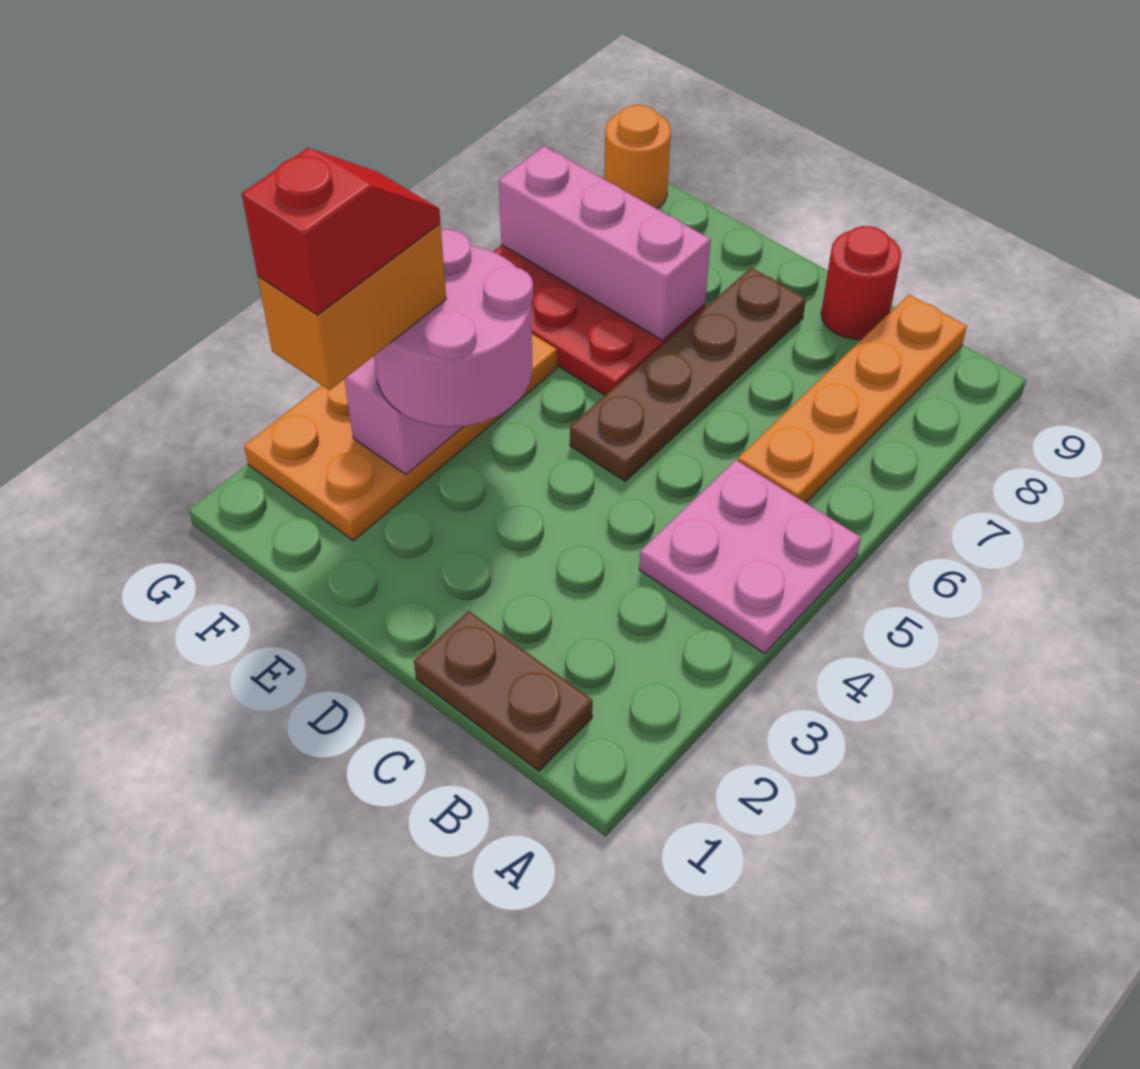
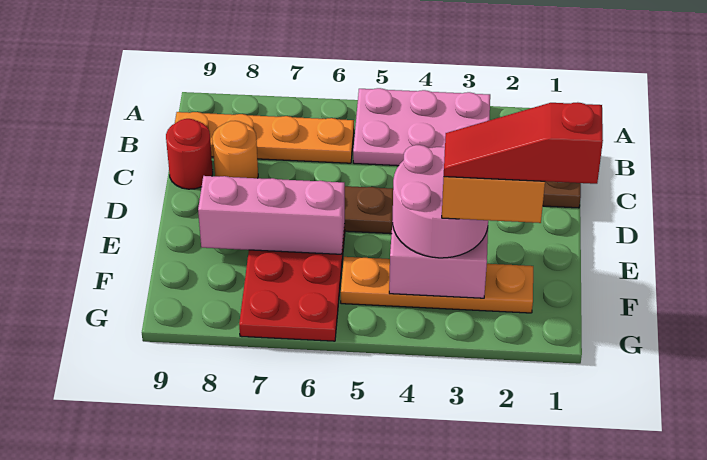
pink plate A4:B5 level 1 -> pink plate A3:B5 level 1
pink brick E7:G7 level 2 -> pink brick E6:E8 level 2
orange plate F2:G5 level 1 -> orange plate F2:F5 level 1
red slope F2:F3 level 5 top 2 -> red slope F1:F3 level 5 top 1
orange round brick G9 level 1 -> orange round brick C8 level 1

